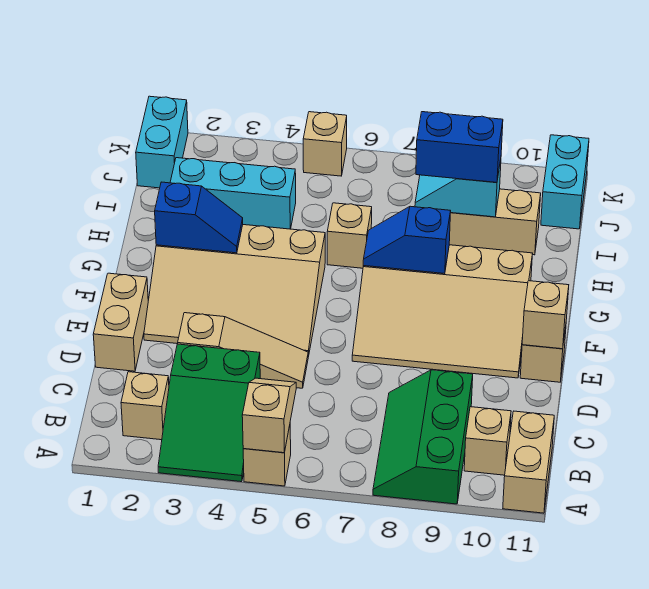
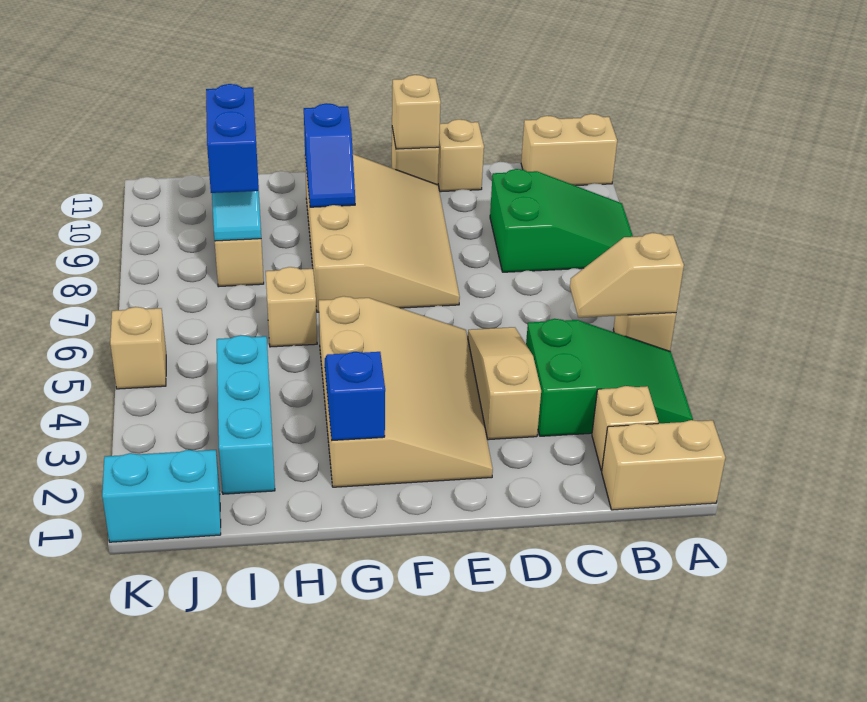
green slope A8:C9 level 1 top 9 -> green slope A8:C9 level 1 top C
tan brick B10 level 1 -> tan brick D11 level 1
tan brick D1:E1 level 1 -> tan brick A1:B1 level 1
blue slope G7:G8 level 2 top 8 -> blue slope G9:G10 level 2 top 10
cyan brick J11:K11 level 1 -> none

